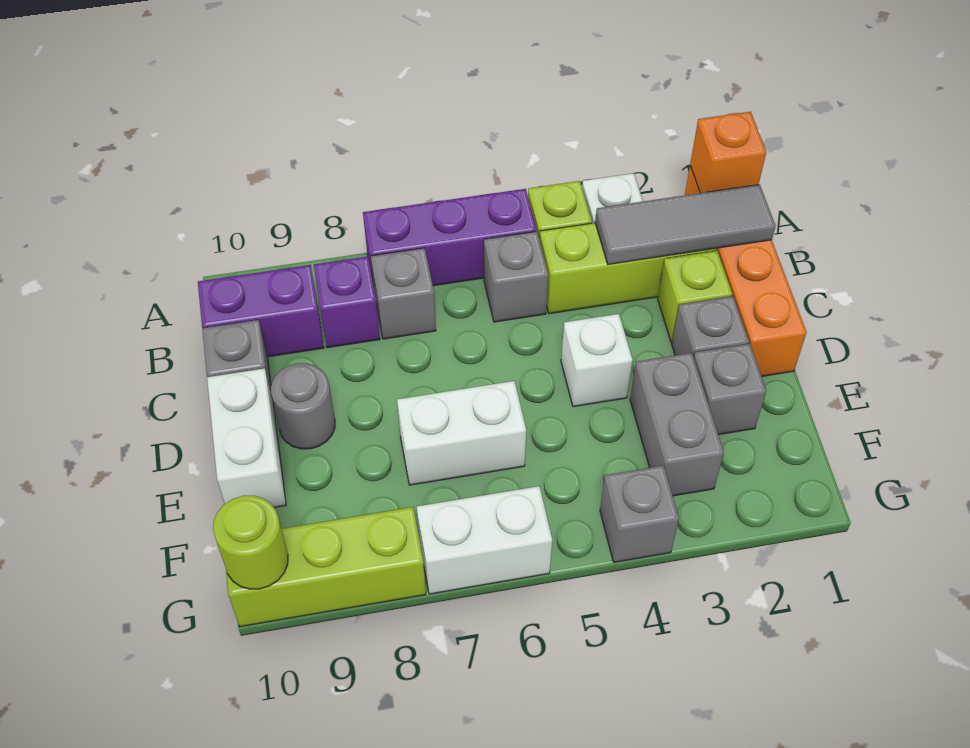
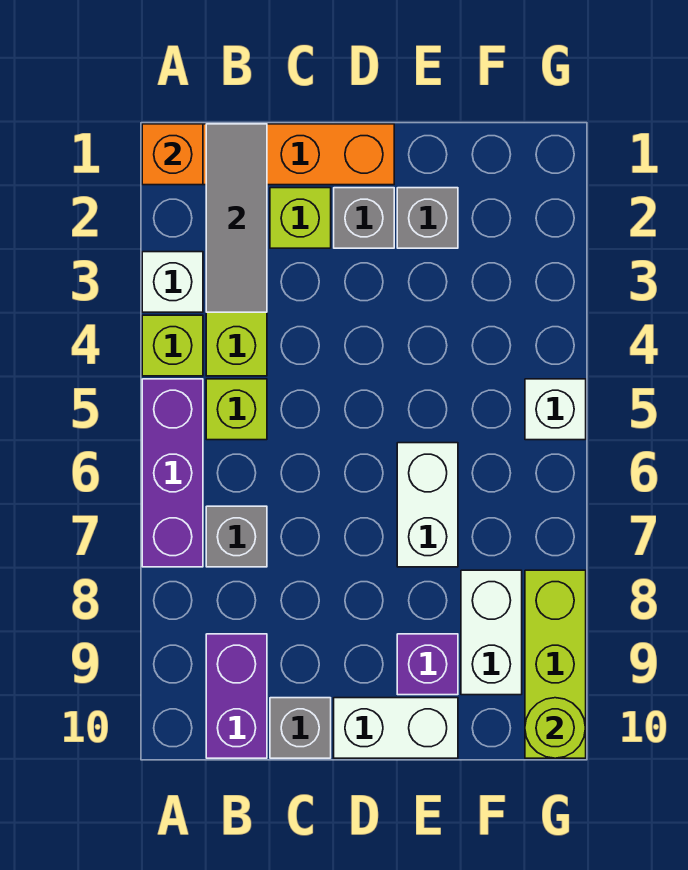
grey brick B5 level 1 -> lime brick B5 level 1
purple brick B8 level 1 -> purple brick E9 level 1
white brick D4 level 1 -> white brick G5 level 1
grey round brick D9 level 1 -> none
grey brick E3:F3 level 1 -> none
grey brick G4 level 1 -> none
white brick G6:G7 level 1 -> white brick F8:F9 level 1

